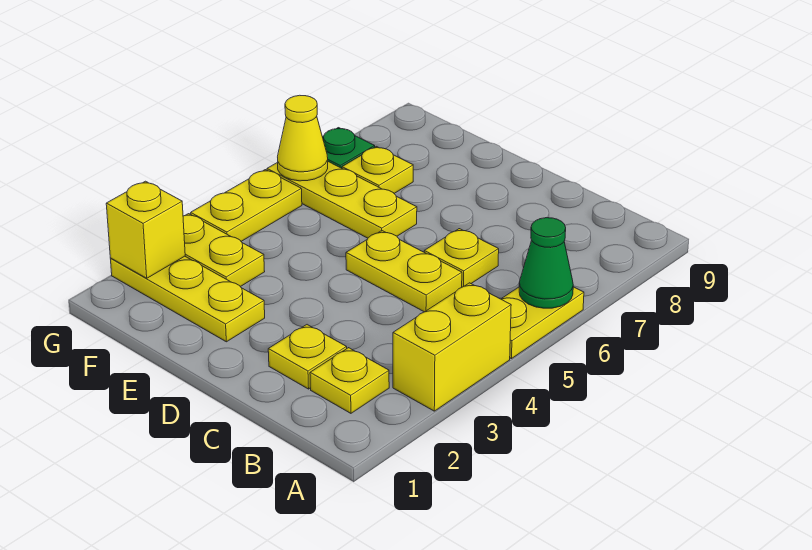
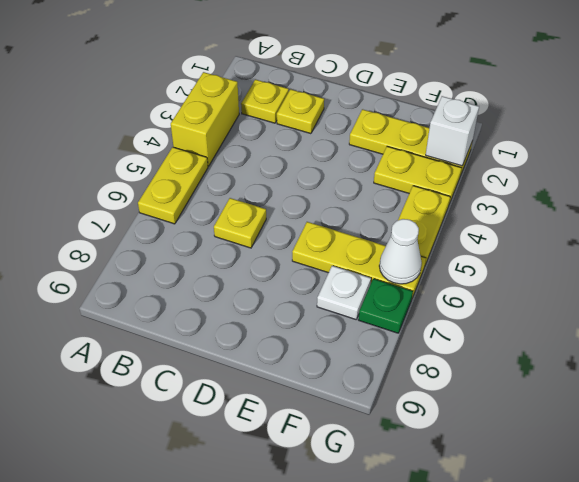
green cone A6 level 2 -> none
yellow plate C5:D5 level 1 -> none
yellow plate F7 level 1 -> white plate F7 level 1
yellow brick G2 level 2 -> white brick G2 level 2
yellow cone G6 level 2 -> white cone G6 level 2

